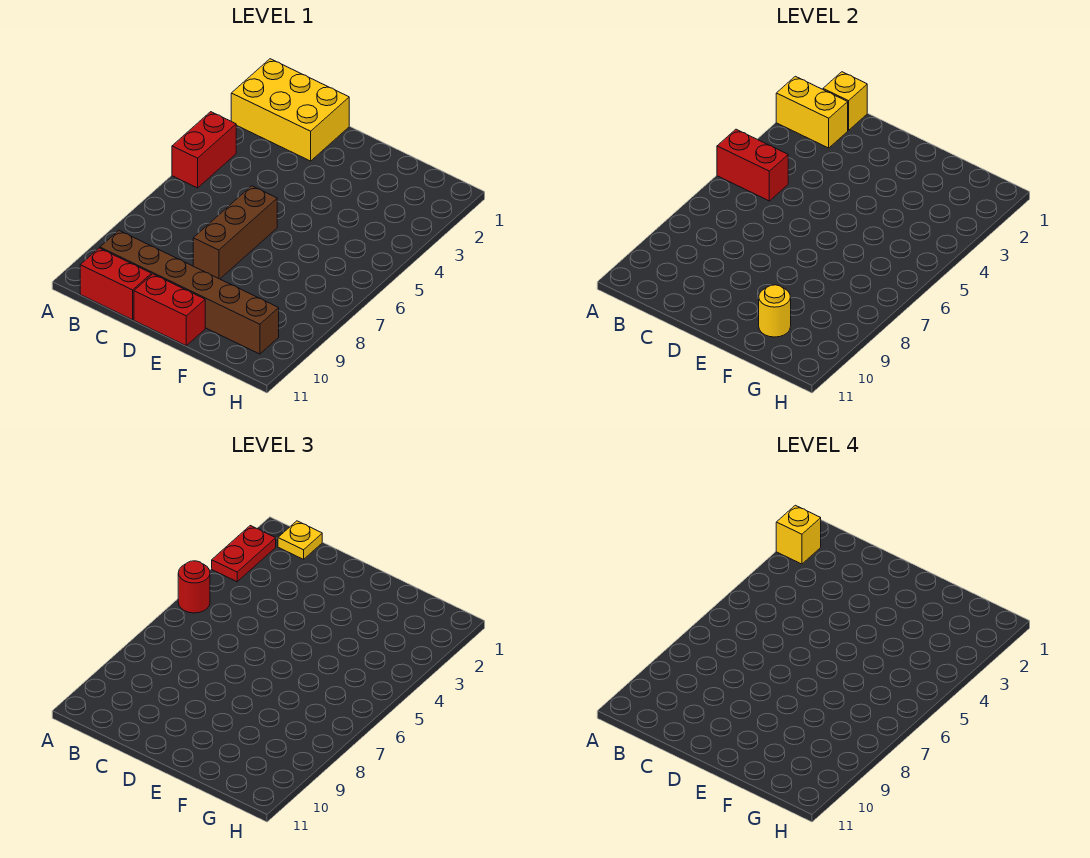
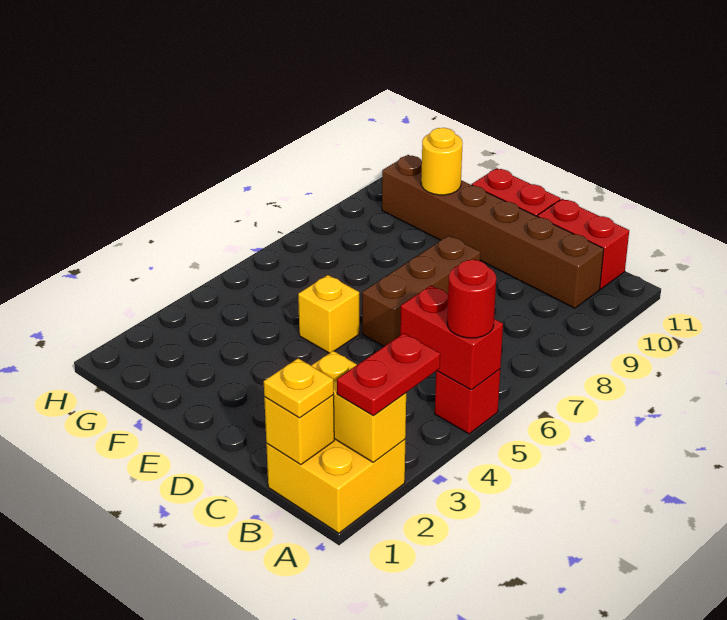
yellow brick A1:C2 level 1 -> yellow brick A1:B2 level 1
yellow brick A2 level 4 -> yellow brick E5 level 1
red brick A4:A5 level 1 -> red brick A5 level 1

